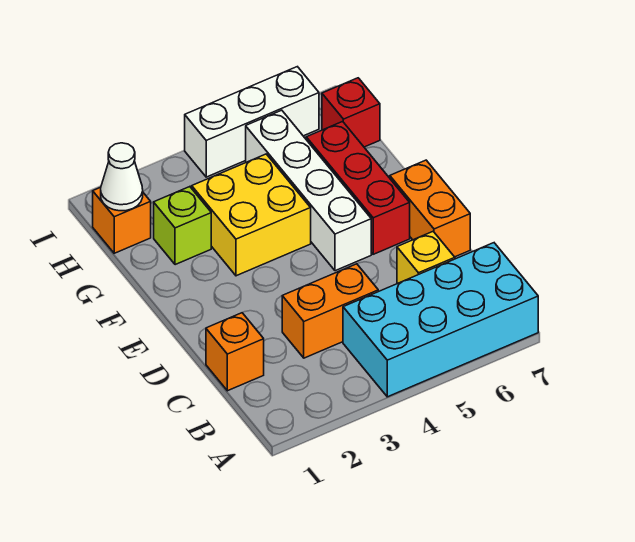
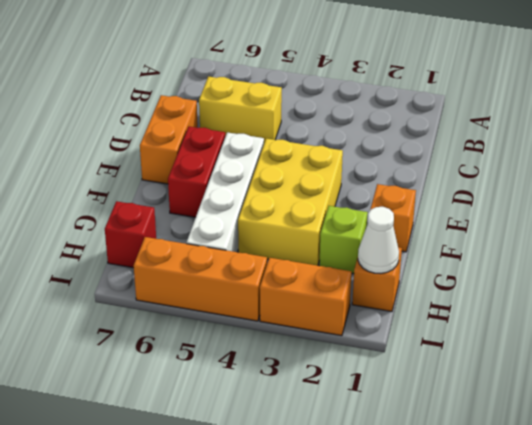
cyan brick A4:B7 level 1 -> none
orange brick C1 level 1 -> orange brick F1 level 1
orange brick C3:C4 level 1 -> orange brick I2:I3 level 1
yellow brick C6 level 1 -> yellow brick C5:C6 level 1
red brick E6:G6 level 1 -> red brick E6:F6 level 1
yellow brick F3:G4 level 1 -> yellow brick E3:G4 level 1
white brick I4:I6 level 1 -> orange brick I4:I6 level 1

